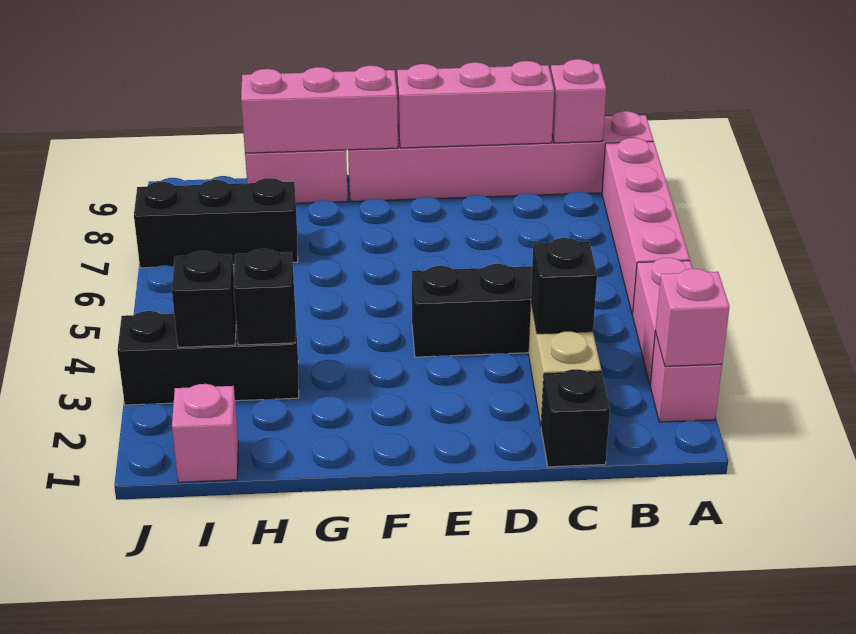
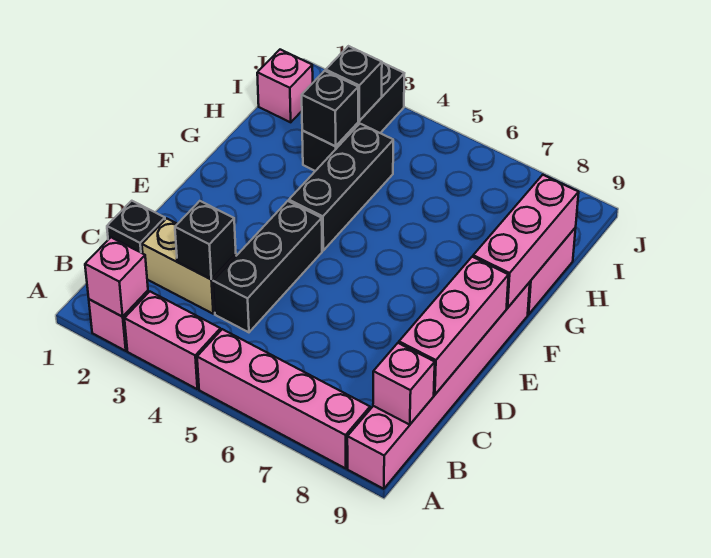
black brick H7:J7 level 1 -> black brick F4:H4 level 1

